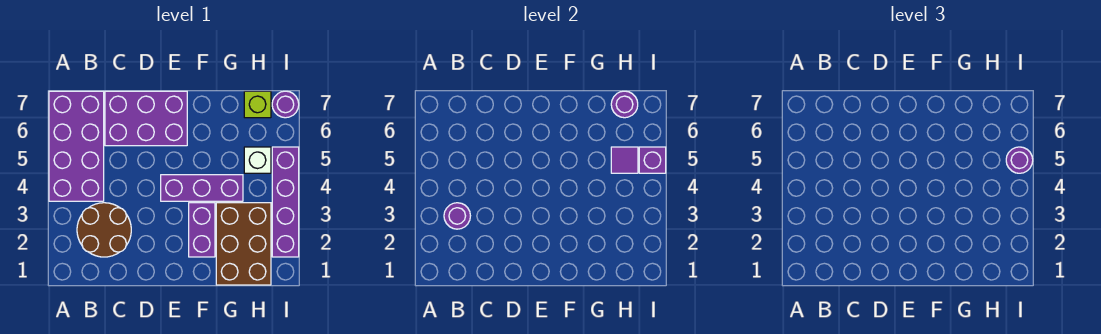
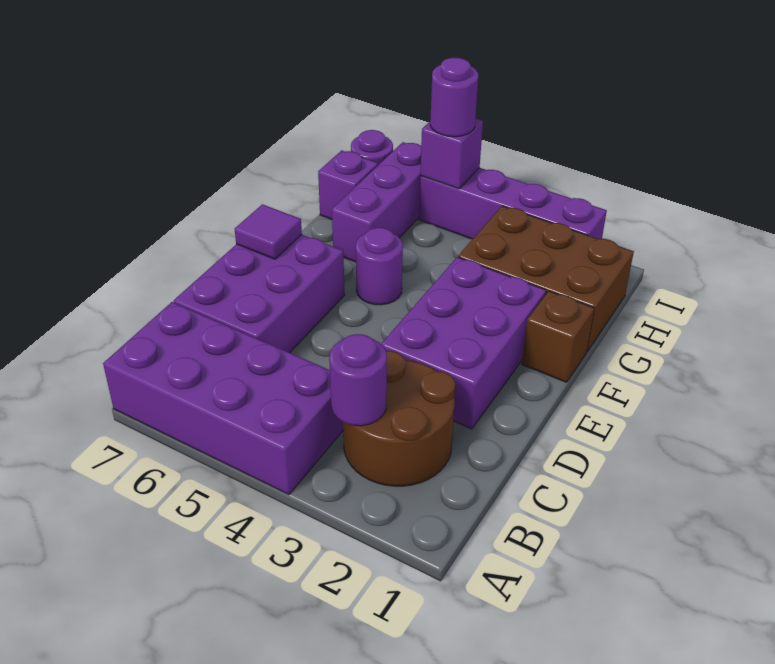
purple brick E4:G4 level 1 -> purple brick G6:I6 level 1
none -> brown brick F1 level 1
purple brick F2:F3 level 1 -> purple brick D2:F3 level 1
white brick H5 level 1 -> none
purple tile H5 level 2 -> purple tile E7 level 2
lime brick H7 level 1 -> purple brick H7 level 1
purple round brick H7 level 2 -> purple round brick F5 level 1

